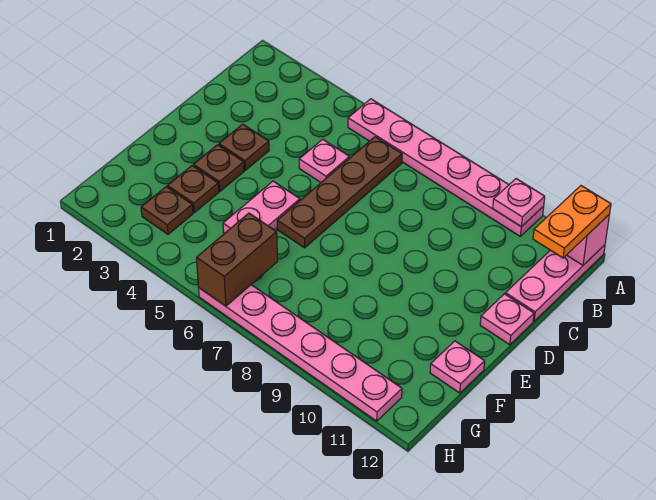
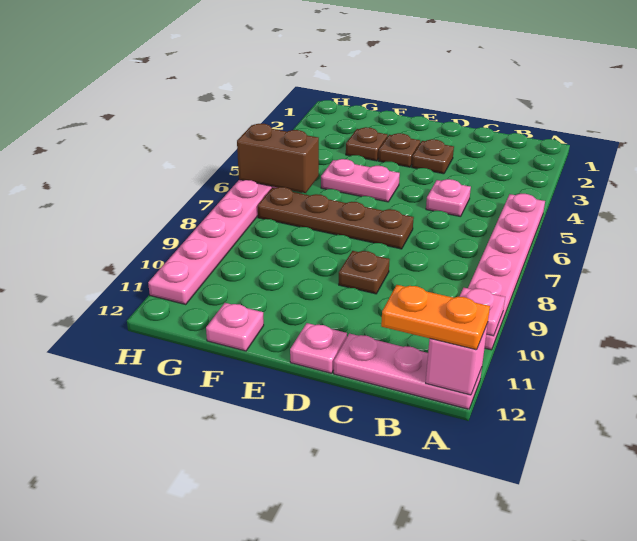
brown plate B6:E6 level 1 -> brown plate D7:G7 level 1
brown plate G3 level 1 -> brown plate D9 level 1

